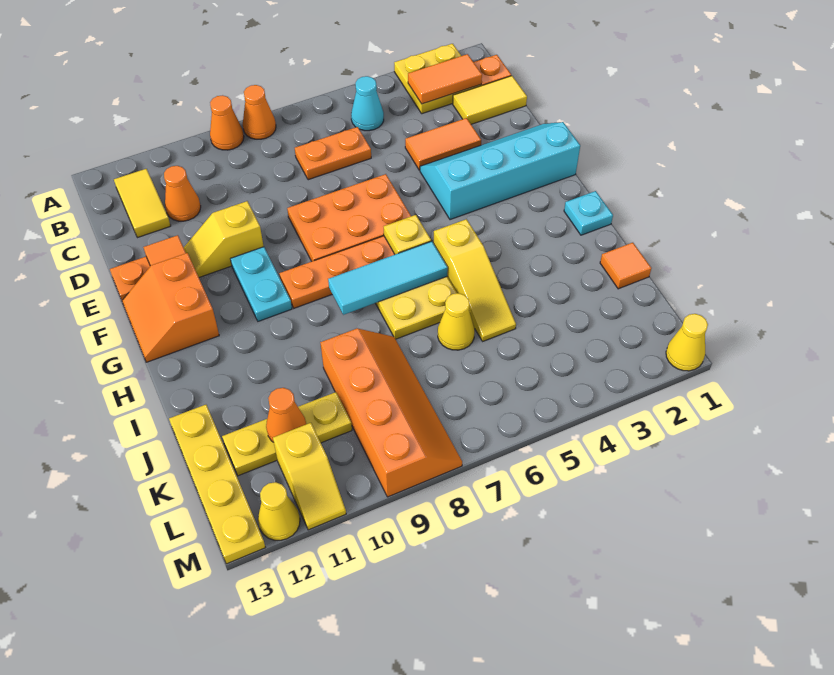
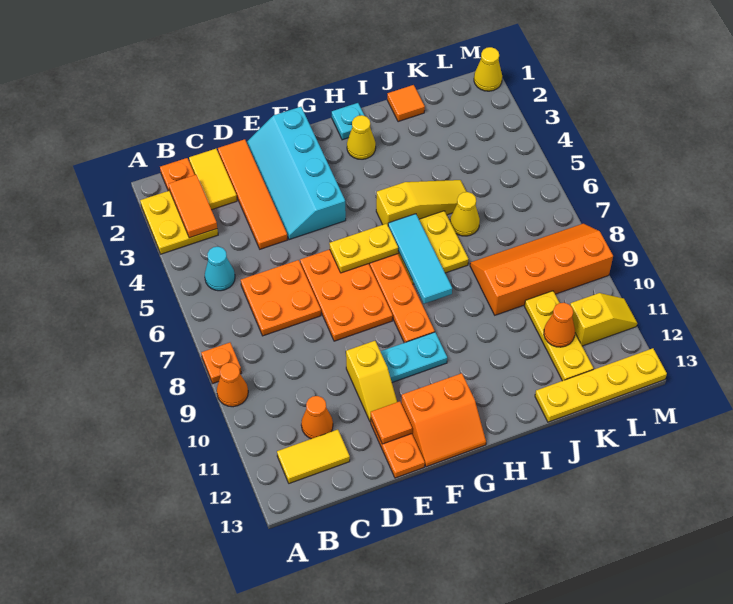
orange cone A8 level 1 -> orange plate A8 level 1
orange plate C6:C7 level 1 -> orange plate C6:D7 level 1
orange tile D3:D4 level 1 -> orange tile D1:D4 level 1
yellow plate G6 level 2 -> yellow plate F6:G6 level 2
yellow cone M12 level 1 -> yellow cone H2 level 1

